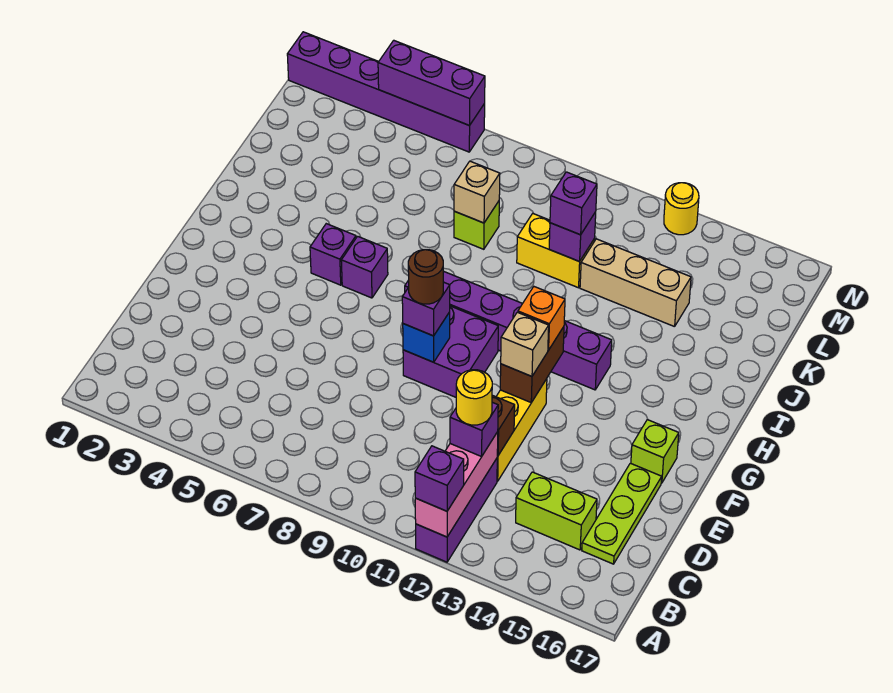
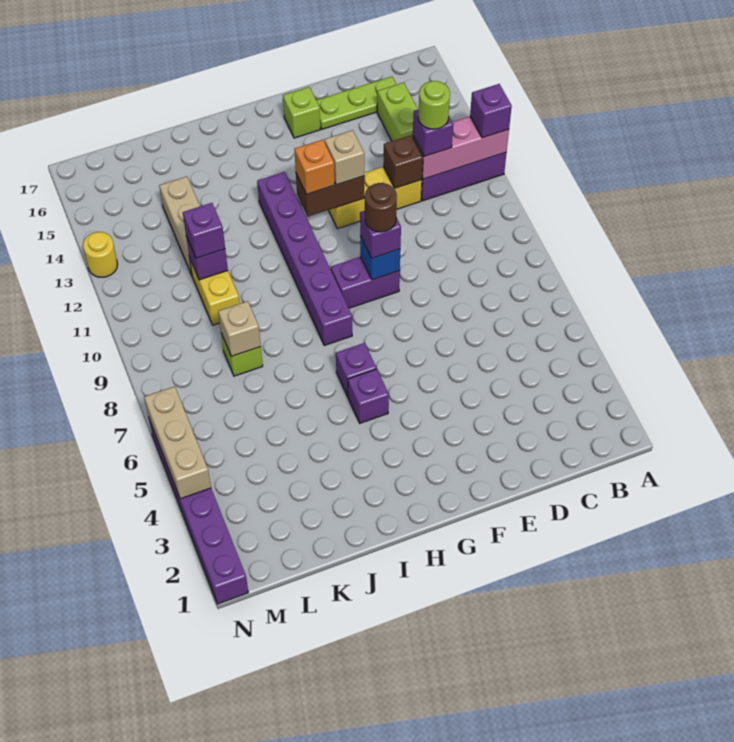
yellow round brick C12 level 4 -> lime round brick C12 level 4
purple brick F9:G10 level 1 -> purple brick F9:G9 level 1
purple brick N4:N6 level 2 -> tan brick N4:N6 level 2

